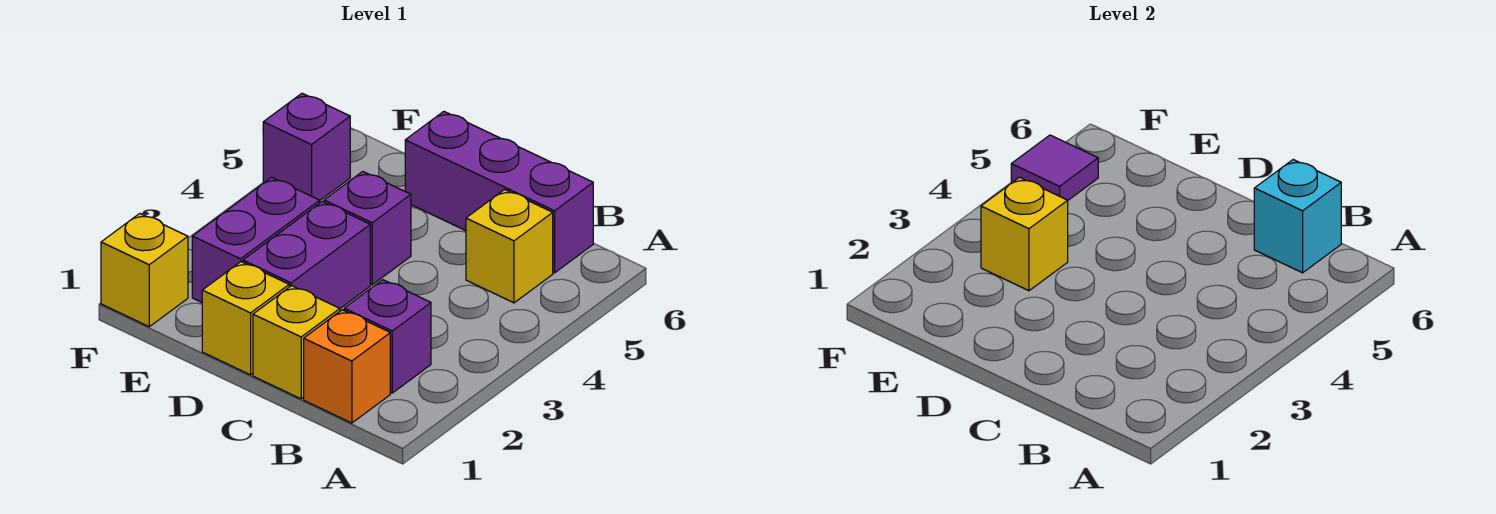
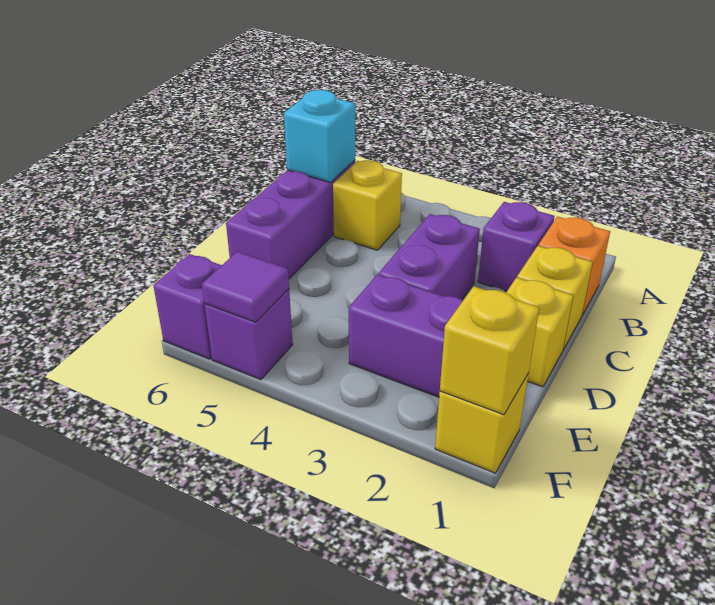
purple brick D2:D3 level 1 -> purple brick C3:D3 level 1
purple brick D4 level 1 -> purple brick F6 level 1
yellow brick E3 level 2 -> yellow brick F1 level 2

